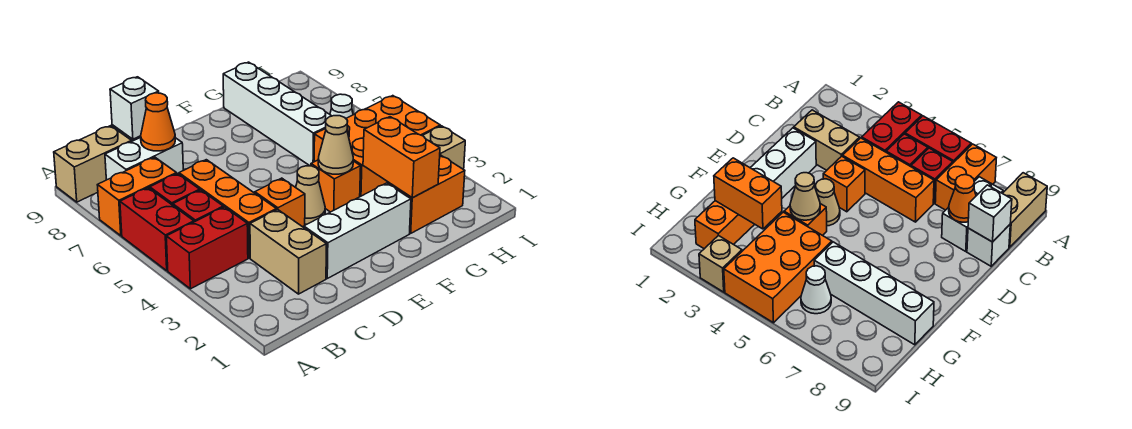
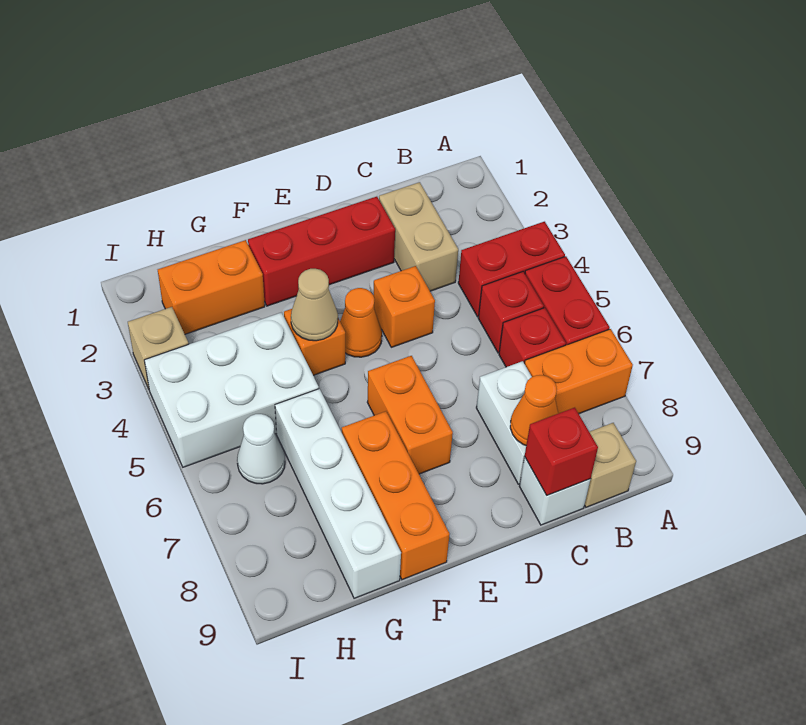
tan brick A9:B9 level 1 -> tan brick B9 level 1
white brick B8:C8 level 1 -> white brick C7:C8 level 1
orange brick C4:C6 level 1 -> orange brick F7:F9 level 1
white brick C9 level 2 -> red brick C9 level 2
white brick D2:F2 level 1 -> red brick D2:F2 level 1
tan cone E4 level 1 -> orange cone E4 level 1
orange brick G2:G3 level 2 -> orange brick E6:E7 level 1
orange brick G4:I5 level 1 -> white brick G4:I5 level 1

